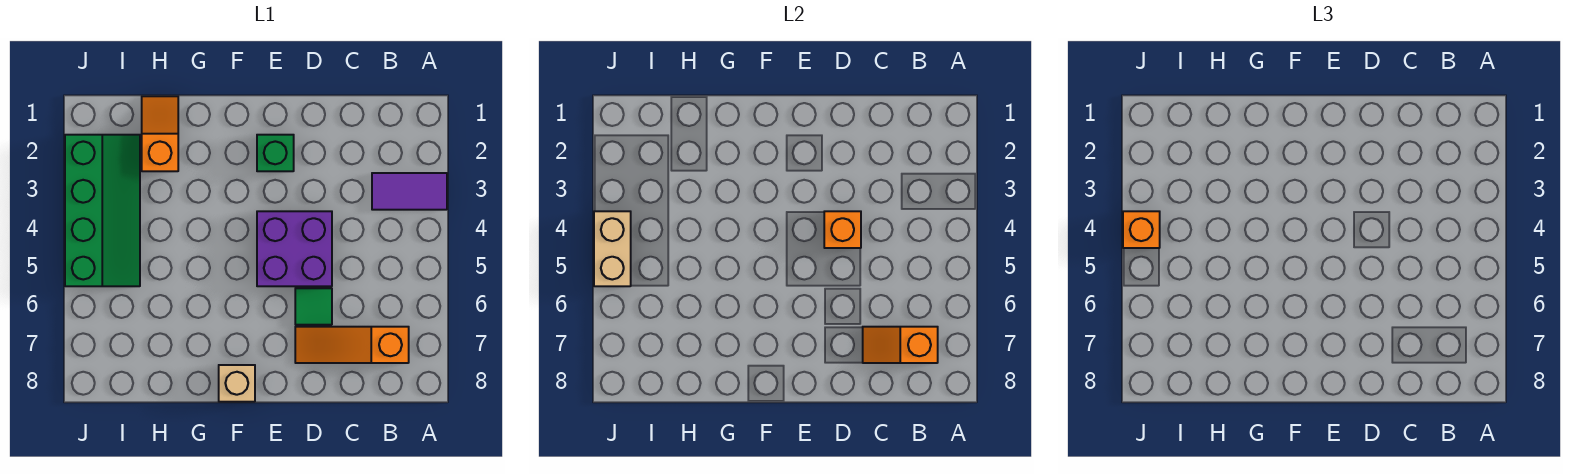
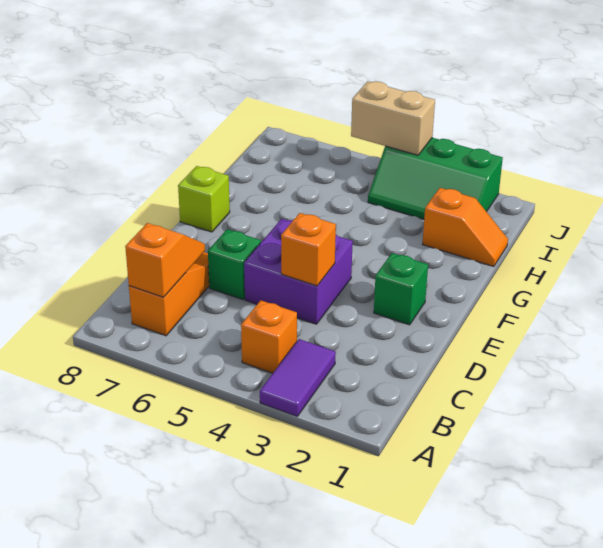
green tile D6 level 1 -> green brick D6 level 1
tan brick F8 level 1 -> lime brick F8 level 1
green slope I2:J5 level 1 top J -> green slope I2:J4 level 1 top J
orange brick J4 level 3 -> orange brick B4 level 1

